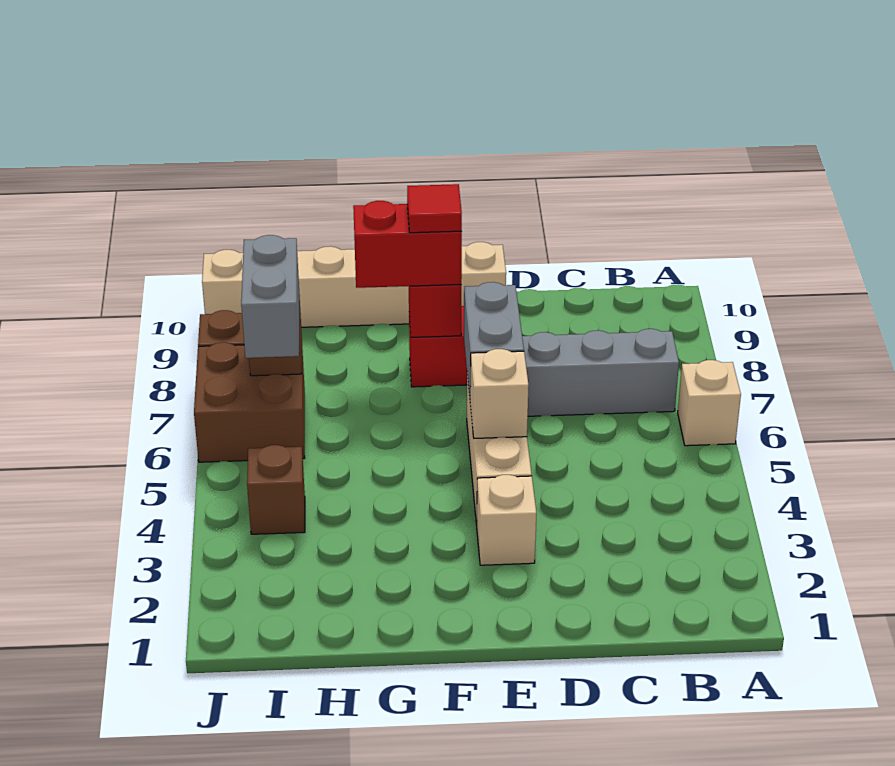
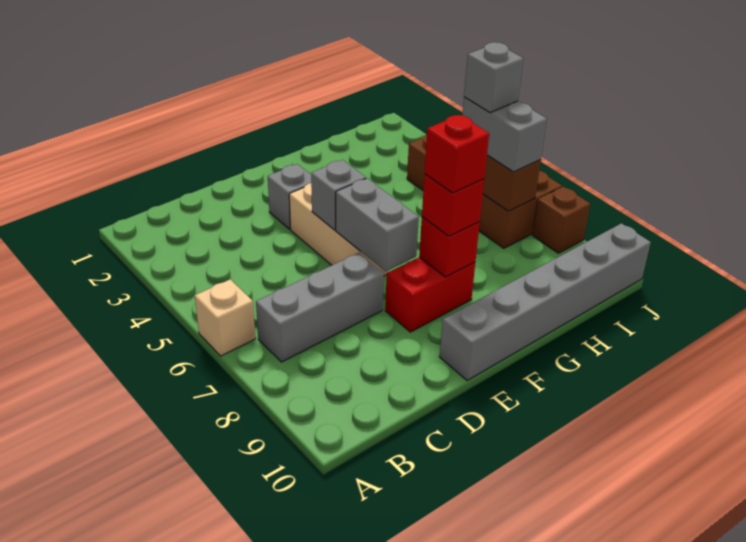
tan brick E3 level 1 -> grey brick E3 level 1
tan brick E5 level 2 -> grey brick E5 level 2
tan brick E10:J10 level 1 -> grey brick E10:J10 level 1
red brick F8:G8 level 3 -> red brick F8 level 3
red tile F8 level 4 -> red brick F8 level 4
none -> grey brick I6 level 4

